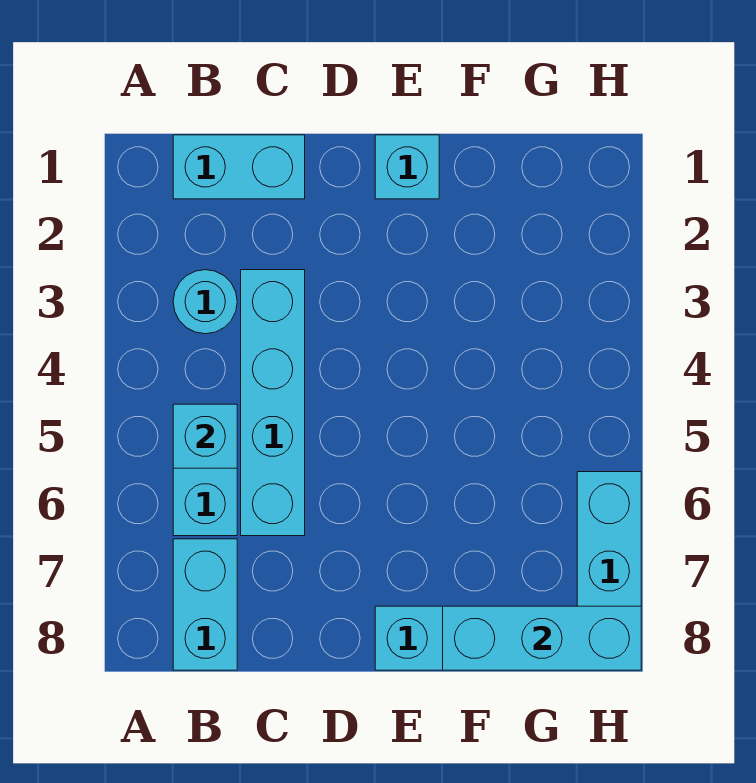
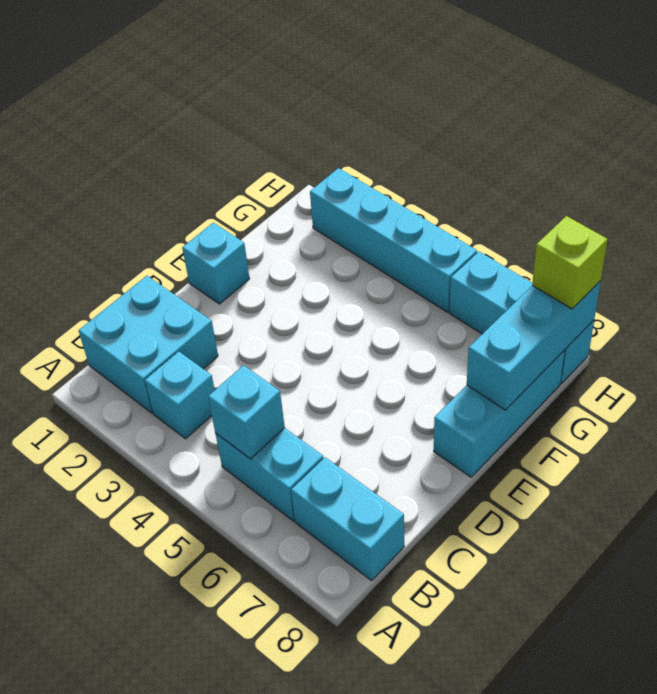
cyan brick B1:C1 level 1 -> cyan brick B1:C2 level 1
cyan round brick B3 level 1 -> cyan brick B3 level 1
cyan brick C3:C6 level 1 -> cyan brick H2:H5 level 1
none -> lime brick H8 level 3

